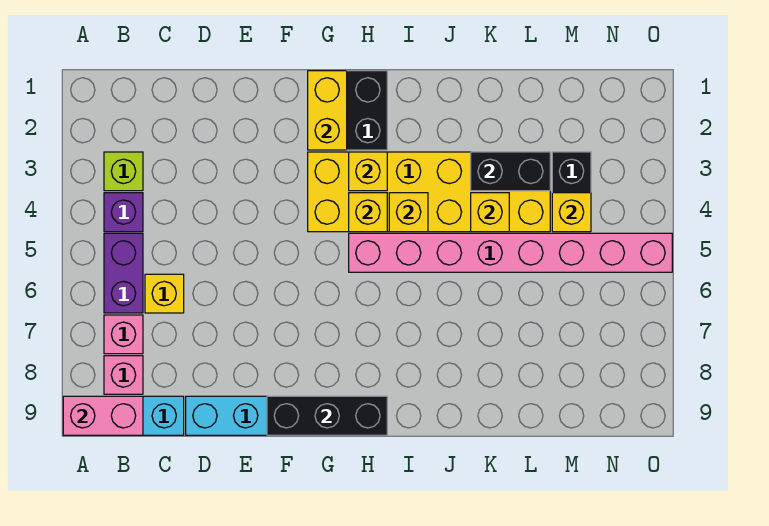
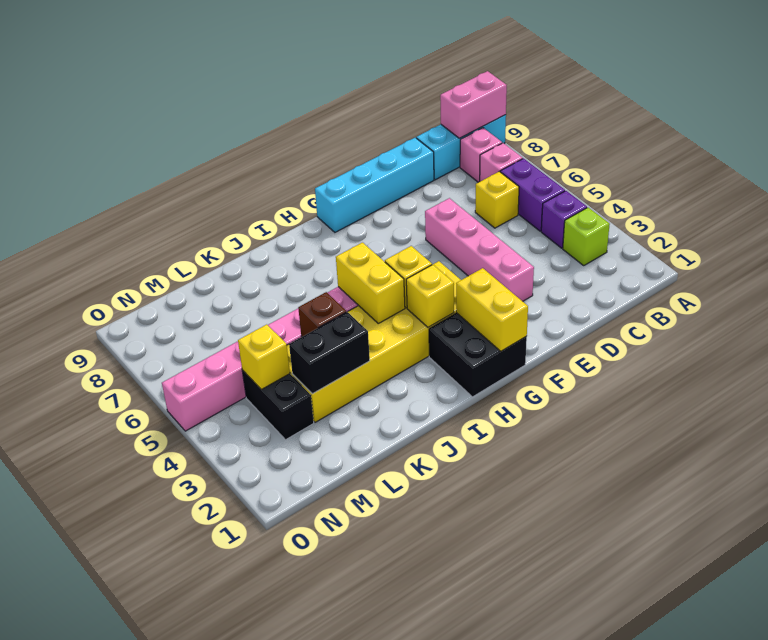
none -> pink brick E3:E6 level 1
black brick F9:H9 level 2 -> none
yellow brick I4 level 2 -> yellow brick I4:I5 level 2
yellow brick K4 level 2 -> brown brick K4 level 2

